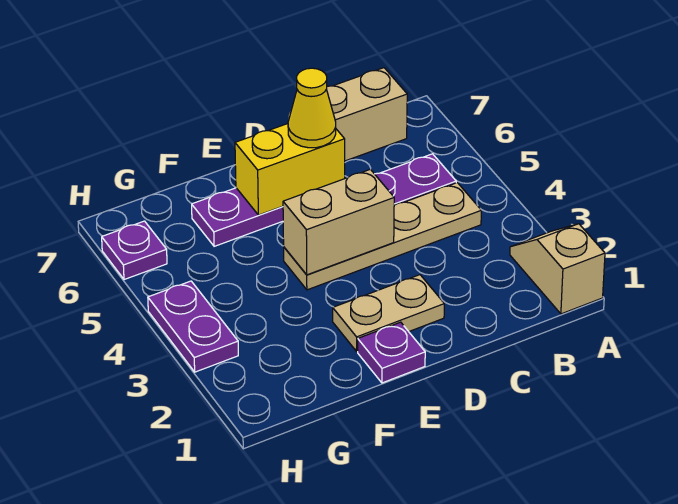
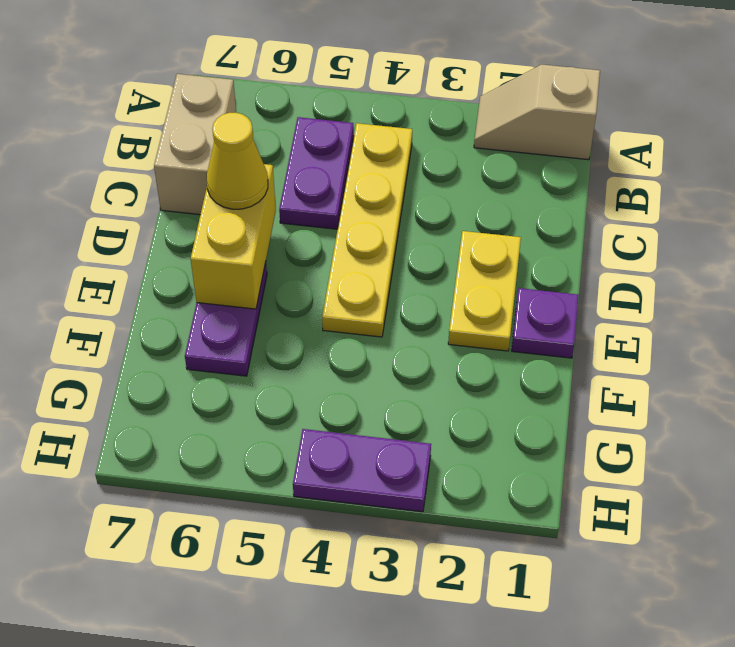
tan plate B4:E4 level 1 -> yellow plate B4:E4 level 1
tan plate D2:E2 level 1 -> yellow plate D2:E2 level 1
tan brick D4:E4 level 2 -> none
purple plate H6 level 1 -> none

